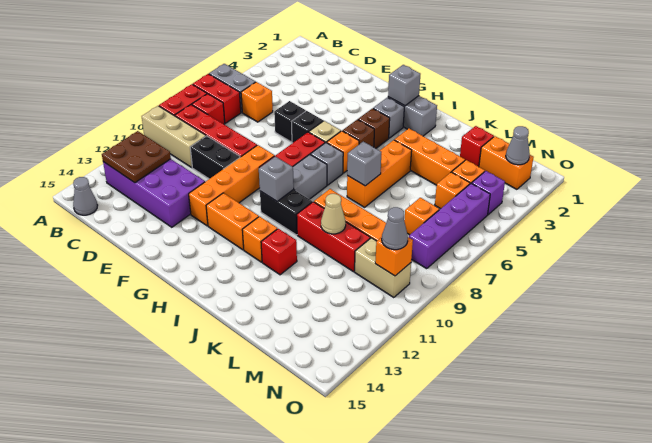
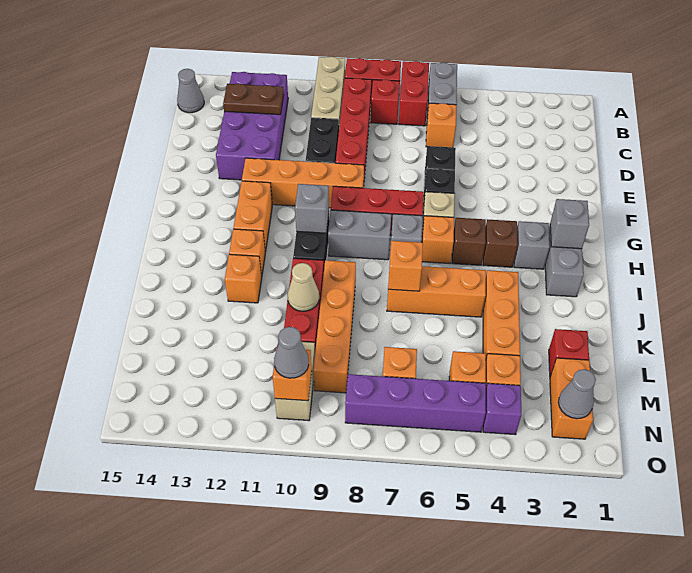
brown plate B12:C13 level 2 -> brown plate C12:C13 level 2
grey brick J7 level 2 -> orange brick J7 level 2
red brick J12 level 1 -> orange brick J12 level 1

